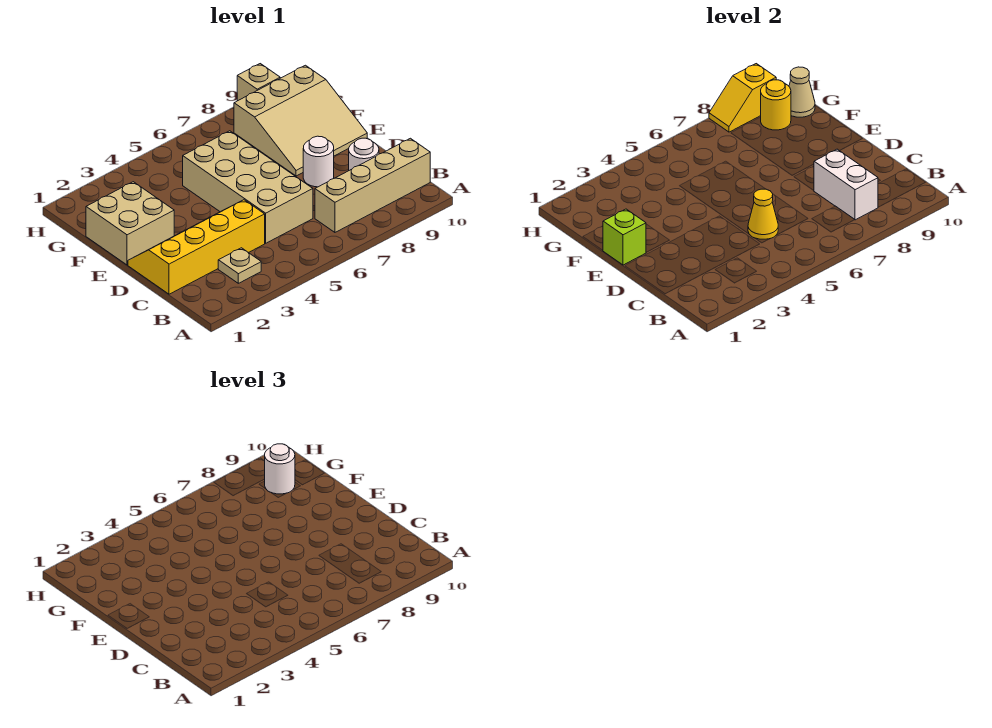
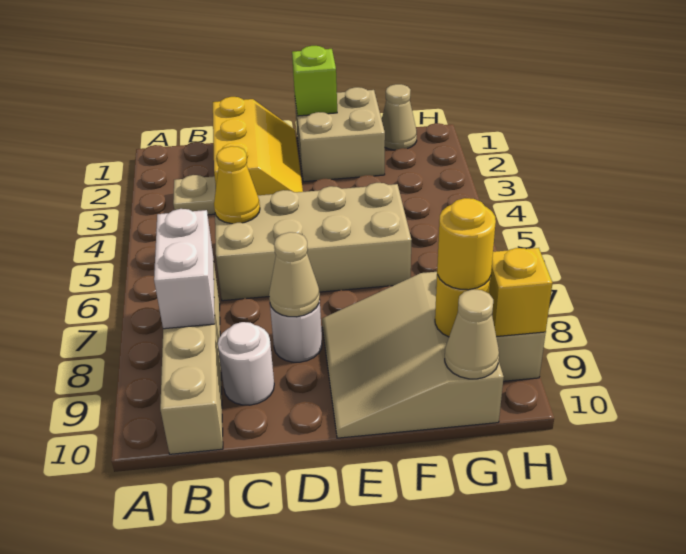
white brick B8:C8 level 2 -> white brick B7:B8 level 2
yellow slope C1:D4 level 1 top C -> yellow slope C1:D3 level 1 top C
none -> tan cone D8 level 2
none -> tan cone G1 level 1
white round brick G9 level 3 -> yellow round brick G9 level 3

